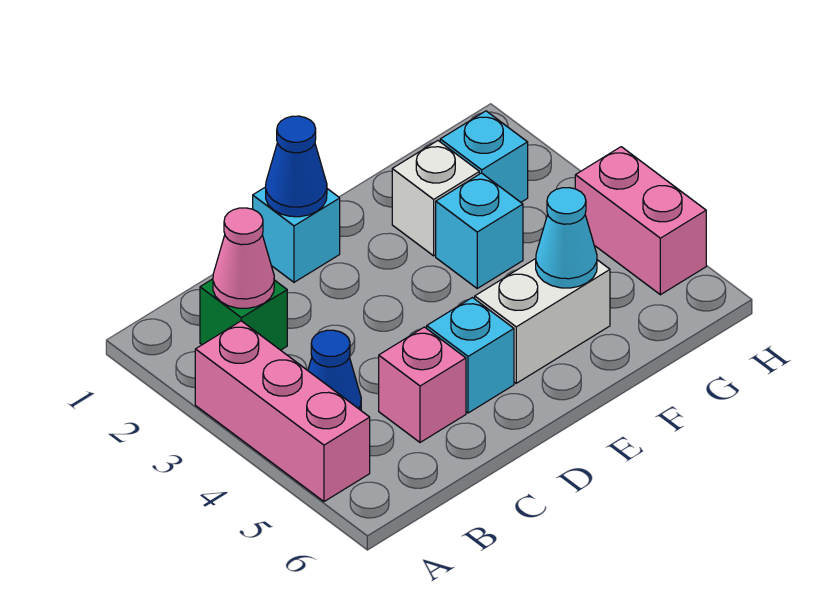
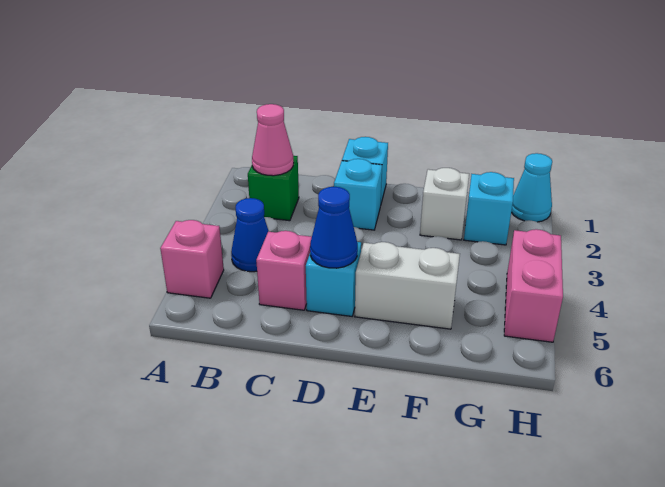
pink brick A3:A5 level 1 -> pink brick A5 level 1
blue cone D1 level 2 -> blue cone D5 level 2
cyan brick F3 level 1 -> cyan brick D2 level 1
cyan cone F5 level 2 -> cyan cone H1 level 1

